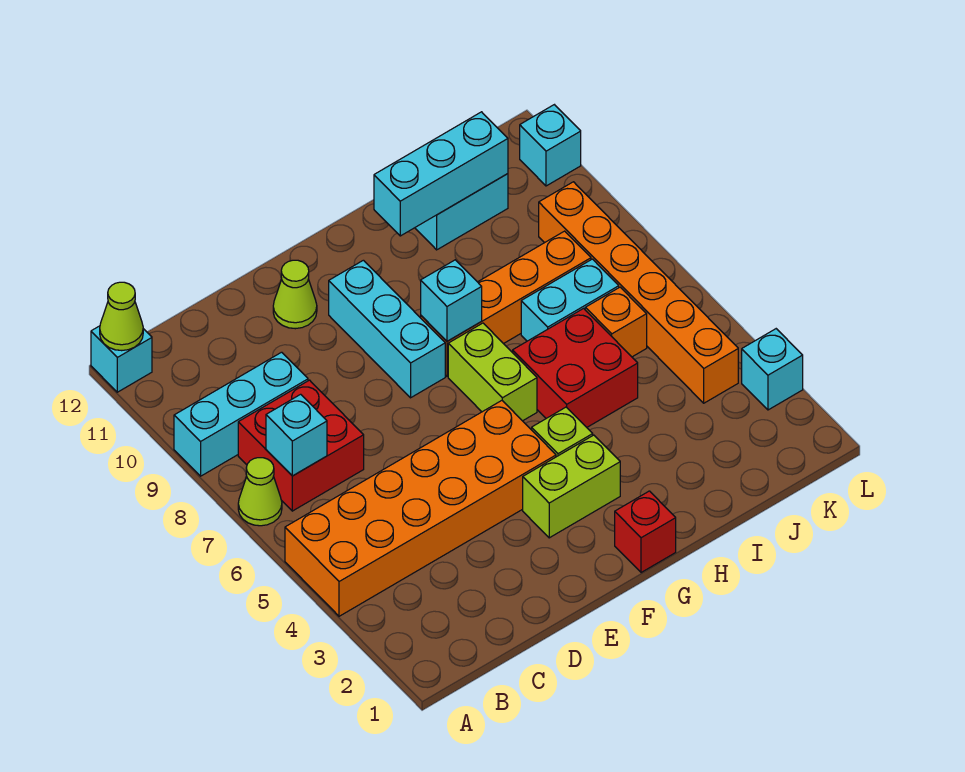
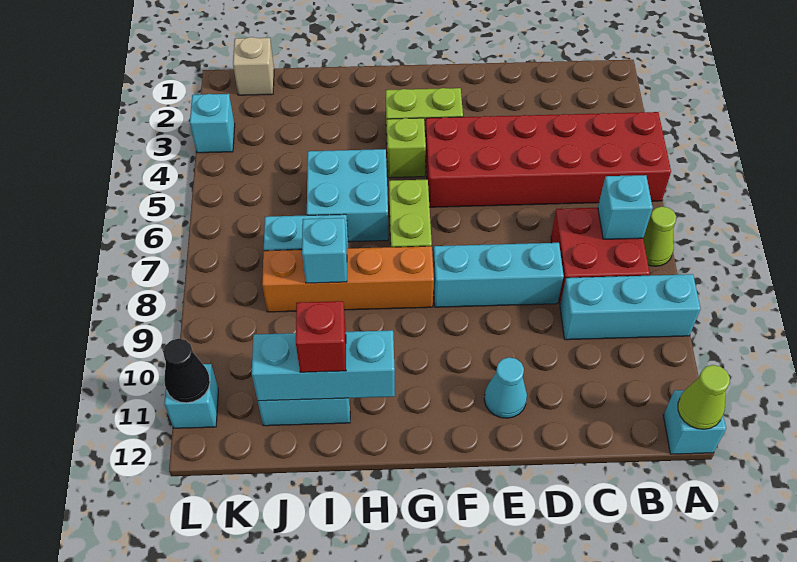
orange brick A4:F5 level 1 -> red brick A4:F5 level 1
lime cone E11 level 1 -> cyan cone E11 level 1
cyan brick F8:F10 level 1 -> cyan brick D8:F8 level 1
red brick G1 level 1 -> red brick I11 level 3
cyan brick G8 level 2 -> cyan brick I8 level 2
red brick H5:I6 level 1 -> cyan brick H5:I6 level 1
orange brick J6 level 1 -> none
none -> tan brick K1 level 1
orange brick K4:K9 level 1 -> none
none -> black cone L11 level 2

